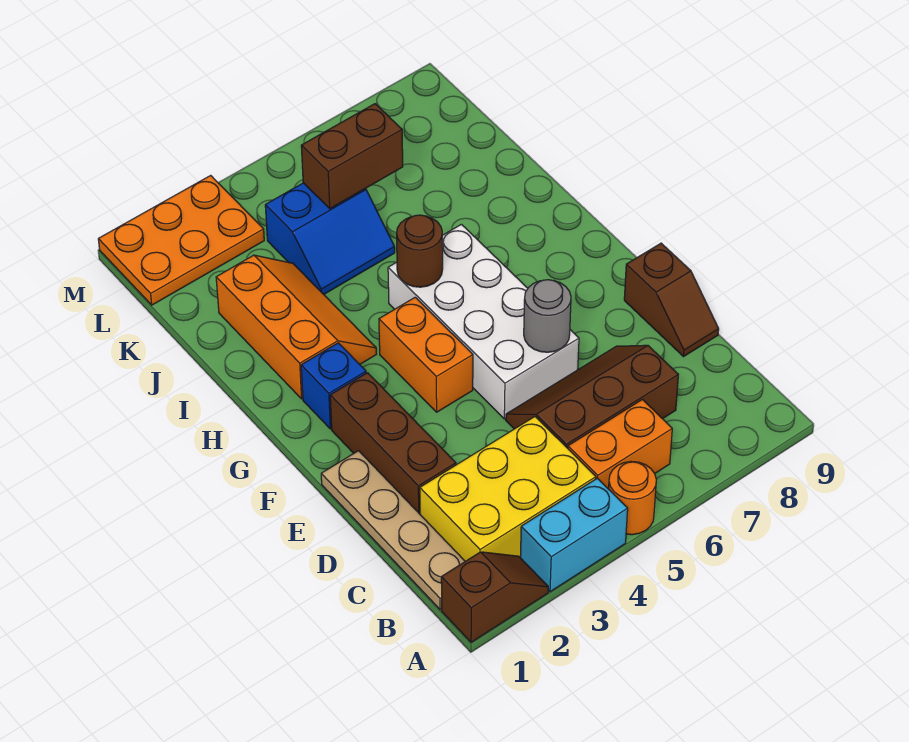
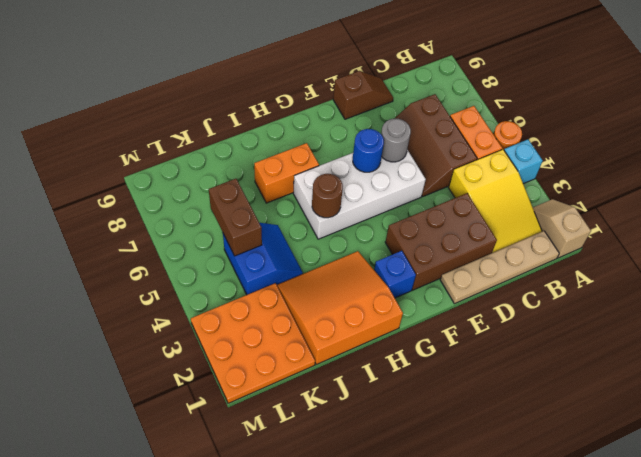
brown slope A1:A2 level 1 top 1 -> tan slope A1:A2 level 1 top 1
cyan brick A3:A4 level 1 -> cyan brick A4 level 1
yellow brick B2:C4 level 1 -> yellow slope B2:C4 level 1 top 4
brown brick D2:F2 level 1 -> brown brick D2:F3 level 1
orange brick F4:G4 level 1 -> orange brick H7:I7 level 1
none -> blue round brick F6 level 2
orange slope H2:J3 level 1 top 2 -> orange slope H1:J3 level 1 top 1
orange plate L1:M3 level 1 -> orange plate K1:M3 level 1

